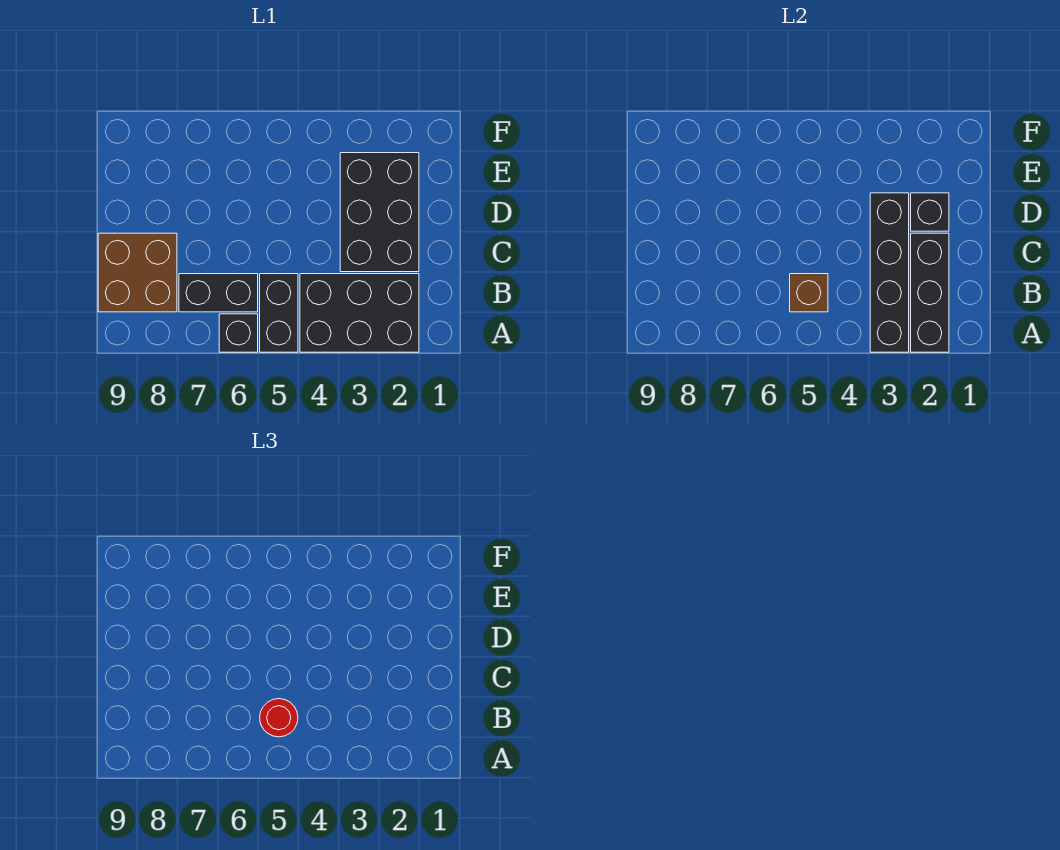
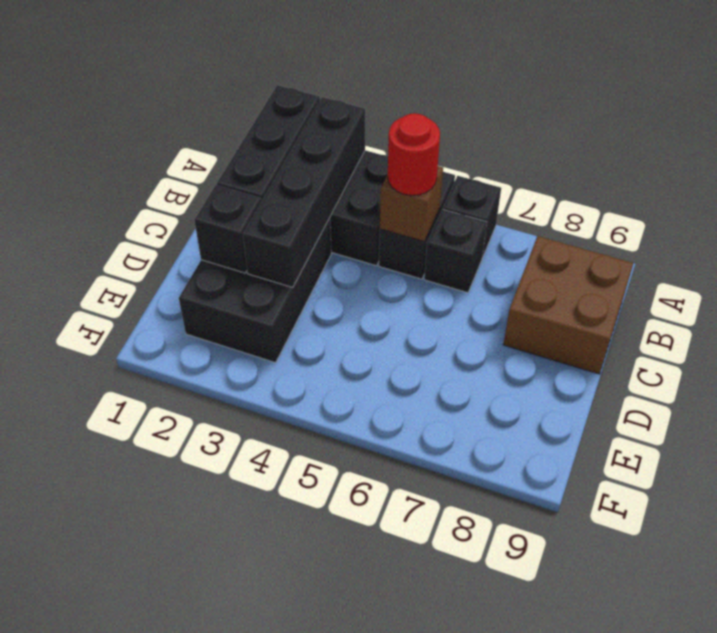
black brick B6:B7 level 1 -> black brick B6 level 1

